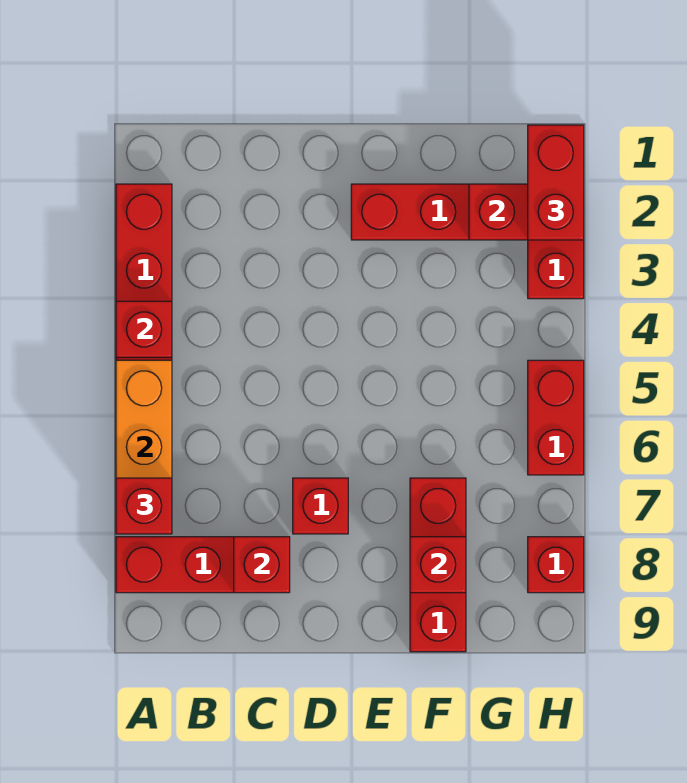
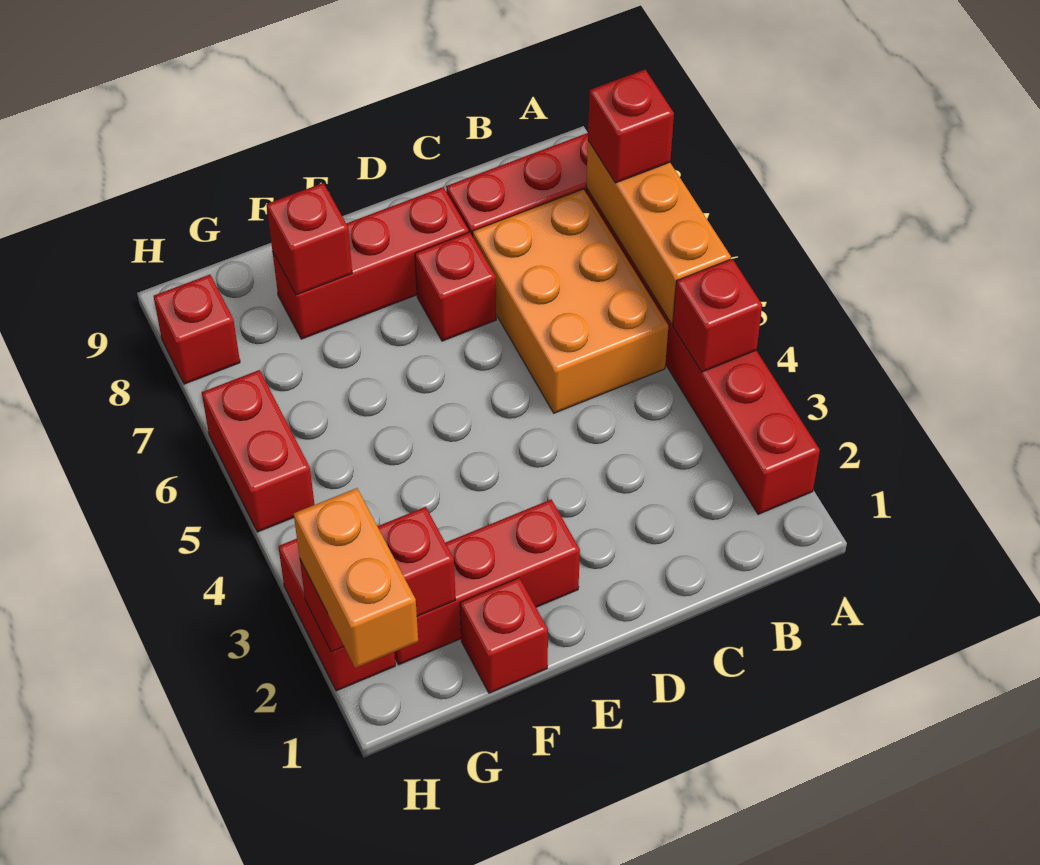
none -> orange brick B5:C7 level 1
red brick C8 level 2 -> red brick F1 level 1
red brick F7:F9 level 1 -> red brick D8:F8 level 1
red brick H1:H2 level 3 -> orange brick H1:H2 level 3

